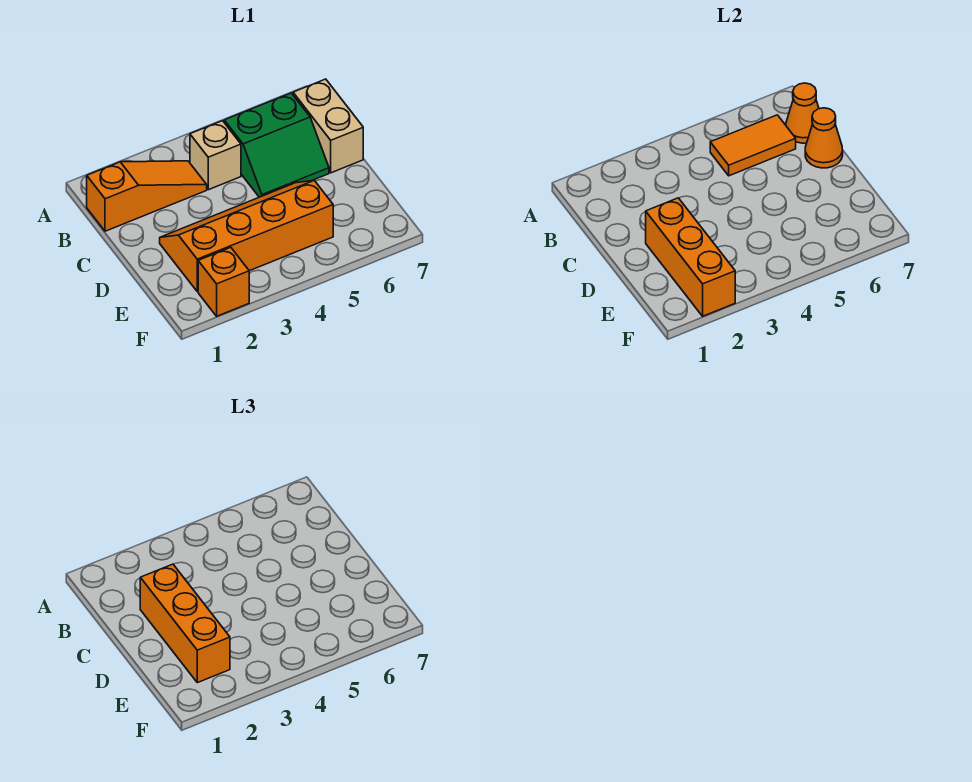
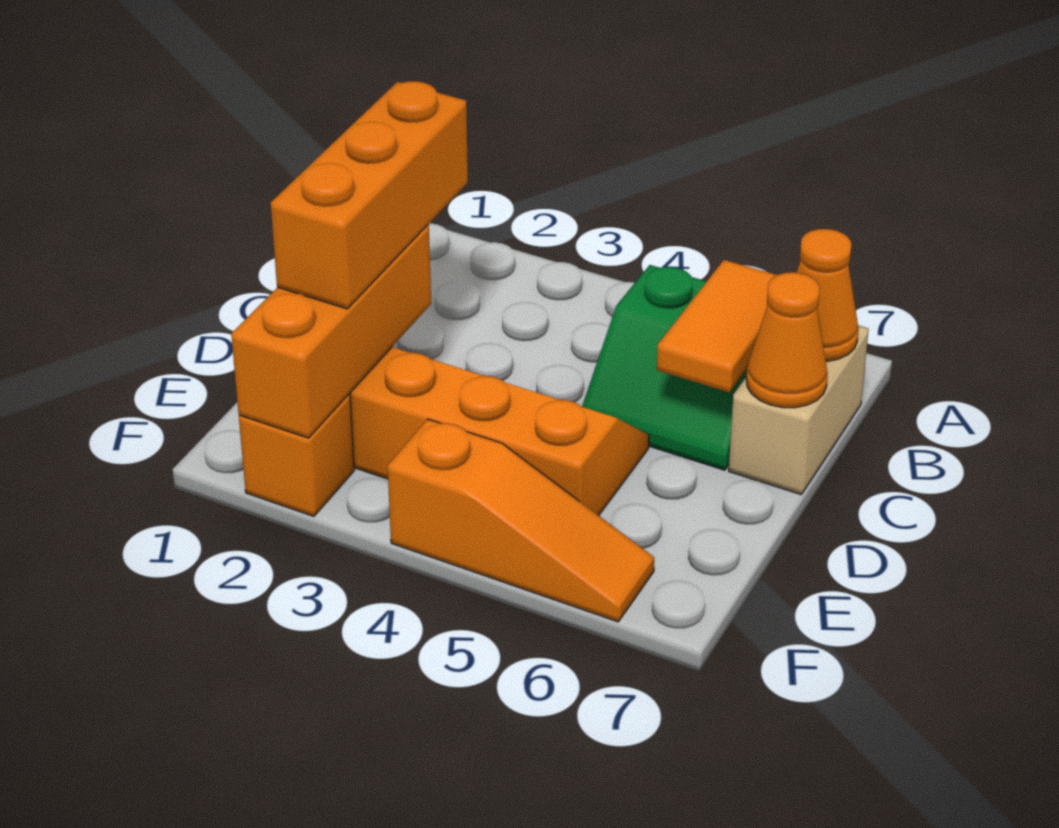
orange slope B1:B3 level 1 top 1 -> orange slope F4:F6 level 1 top 4
tan brick B4 level 1 -> none
orange tile B5:B6 level 2 -> orange tile B6:C6 level 2

